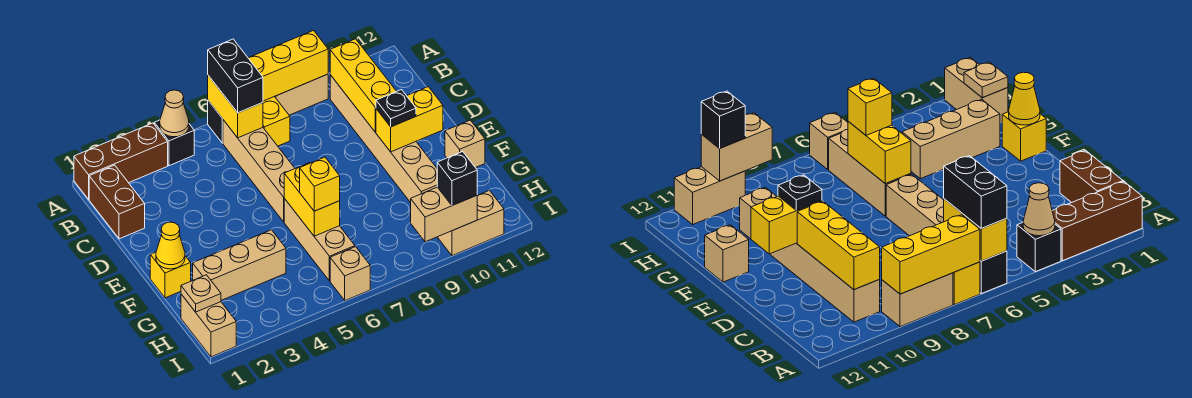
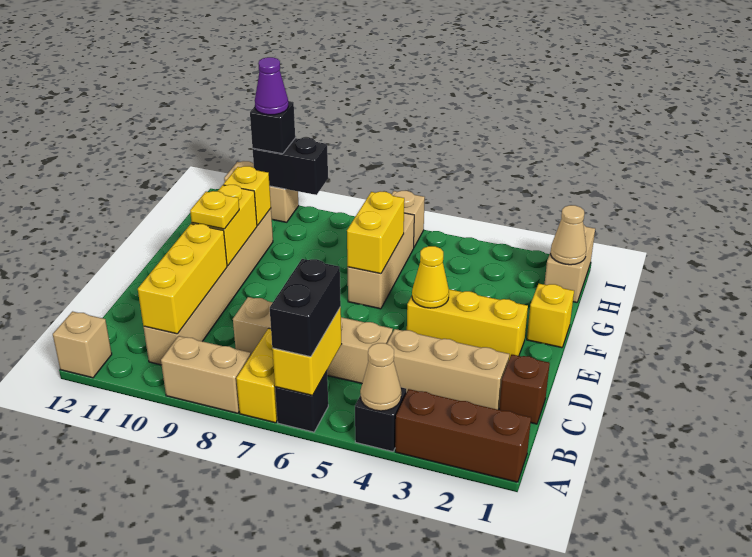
yellow brick A7:A9 level 2 -> yellow brick E2:E4 level 1
brown brick B1:C1 level 1 -> brown brick C1 level 1
tan brick B6:E6 level 1 -> tan brick C5:C8 level 1
yellow brick E10:E11 level 2 -> yellow brick E10:F10 level 2
black plate E10 level 3 -> yellow plate E10 level 3
yellow cone F1 level 2 -> yellow cone E4 level 2
tan brick F12 level 1 -> tan brick A12 level 1
tan brick G2:G4 level 1 -> tan brick C2:C4 level 1
yellow brick G6 level 3 -> yellow brick G10 level 2
tan plate H1 level 2 -> tan cone H1 level 2
tan brick I9:I10 level 2 -> black brick I9:I10 level 2
none -> purple cone I10 level 4

